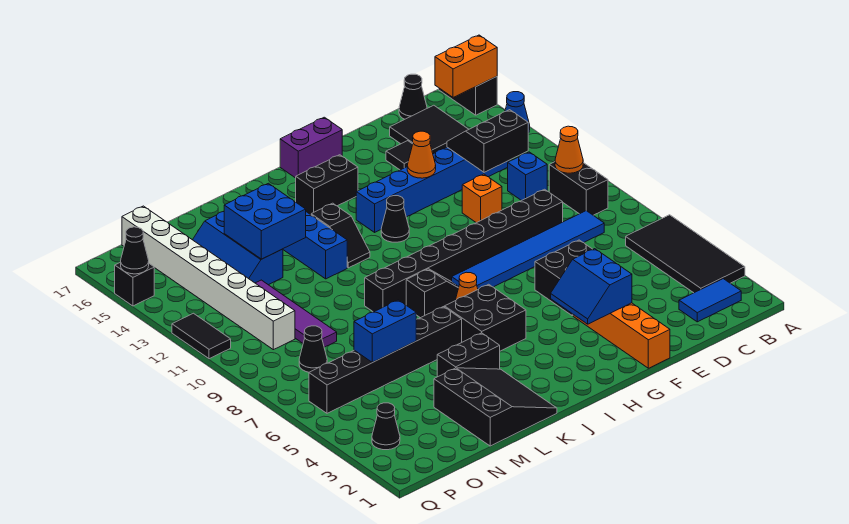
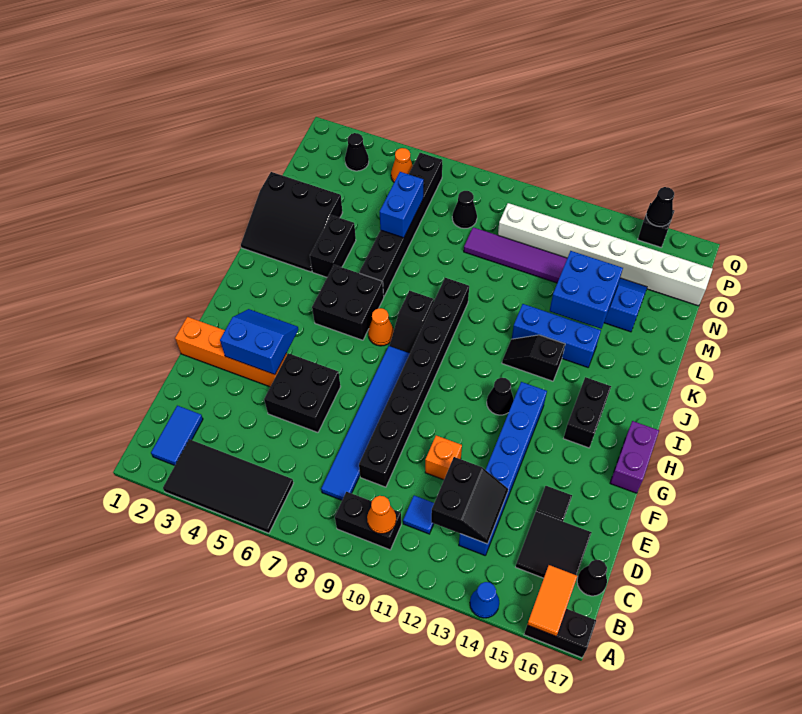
orange brick A16:B16 level 2 -> orange tile A16:B16 level 2
blue brick C11 level 1 -> blue tile C11 level 1
orange cone F13 level 2 -> orange cone P5 level 1
black tile Q11:Q12 level 1 -> none

